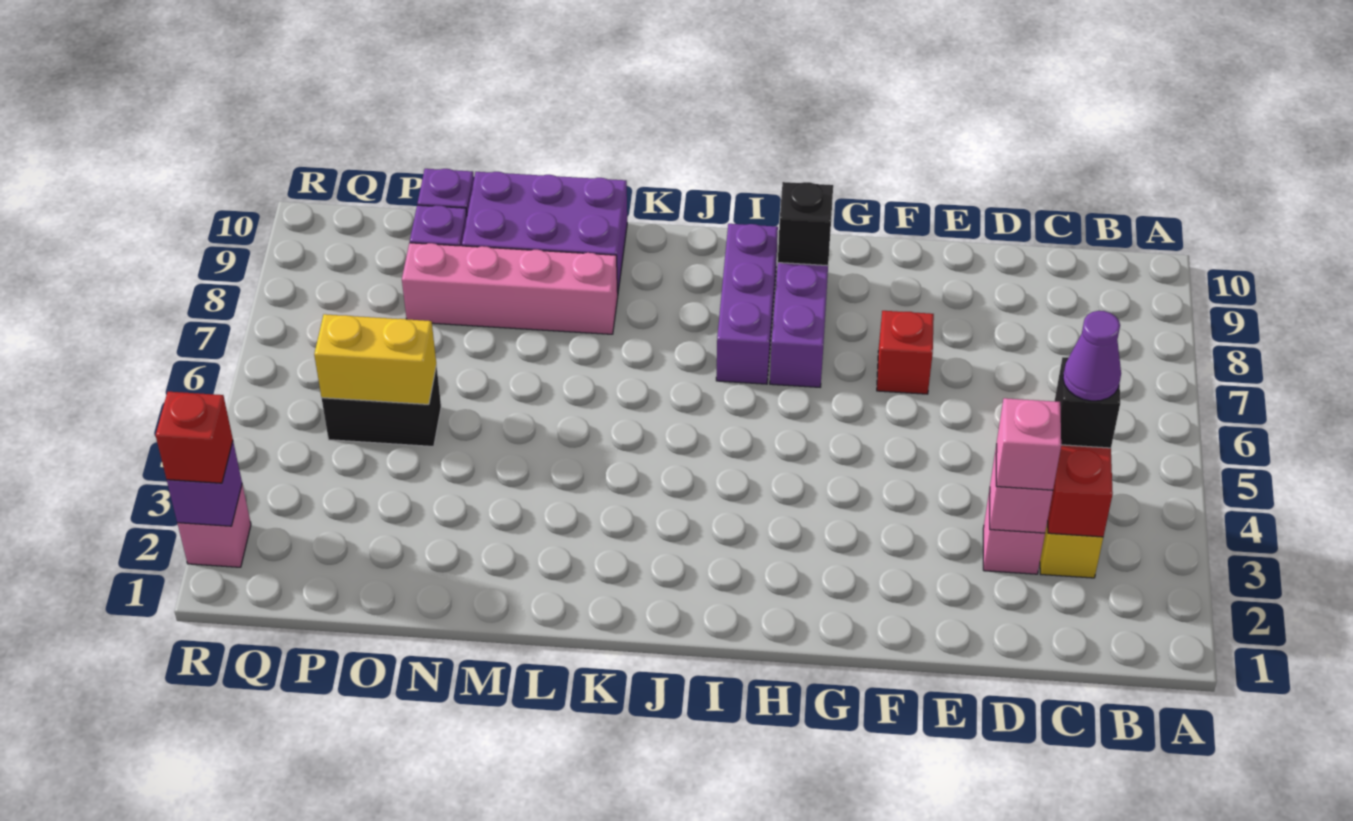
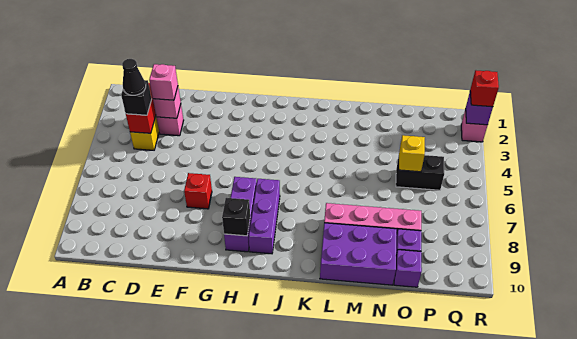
purple cone C4 level 4 -> black cone C4 level 4
yellow brick O5:P5 level 2 -> yellow brick O5 level 2

